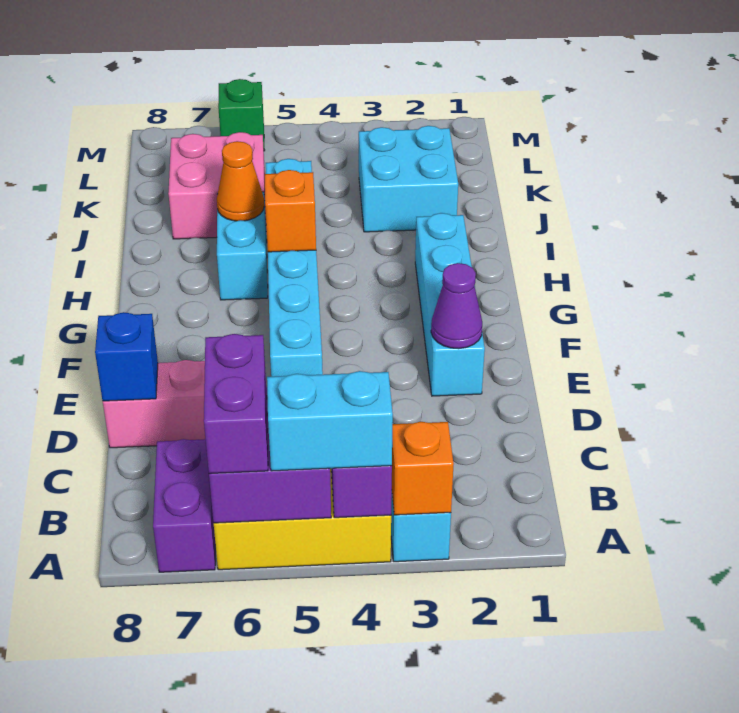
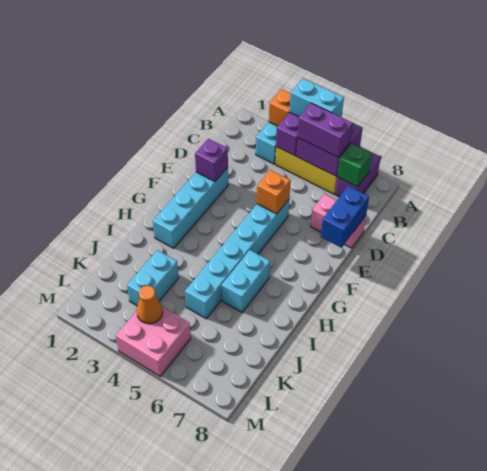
purple brick A6:B6 level 3 -> purple brick B5:B6 level 3
blue brick D8 level 2 -> blue brick D8:E8 level 2
purple cone E2 level 2 -> purple brick E2 level 2
orange brick H5 level 2 -> orange brick E5 level 2
orange cone I6 level 2 -> orange cone L4 level 2
cyan brick J2:K3 level 1 -> cyan brick J3:K3 level 1
pink brick J6:K7 level 1 -> pink brick L4:M5 level 1
green brick M6 level 1 -> green brick B7 level 2

